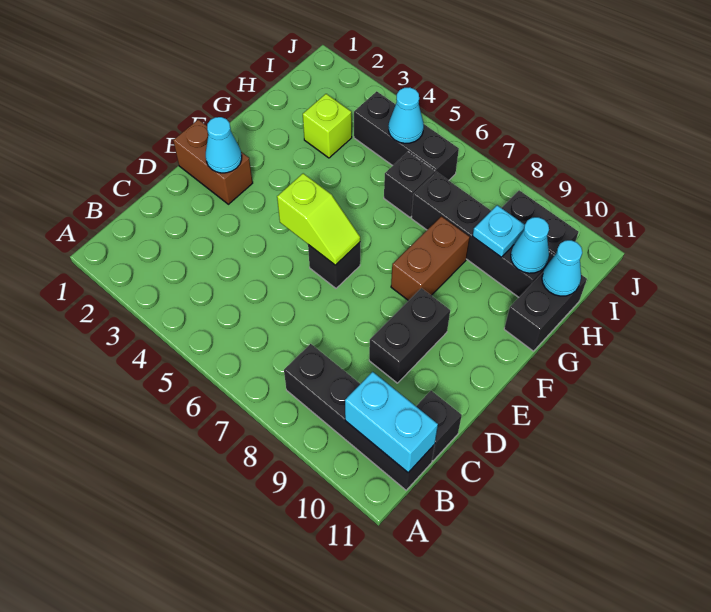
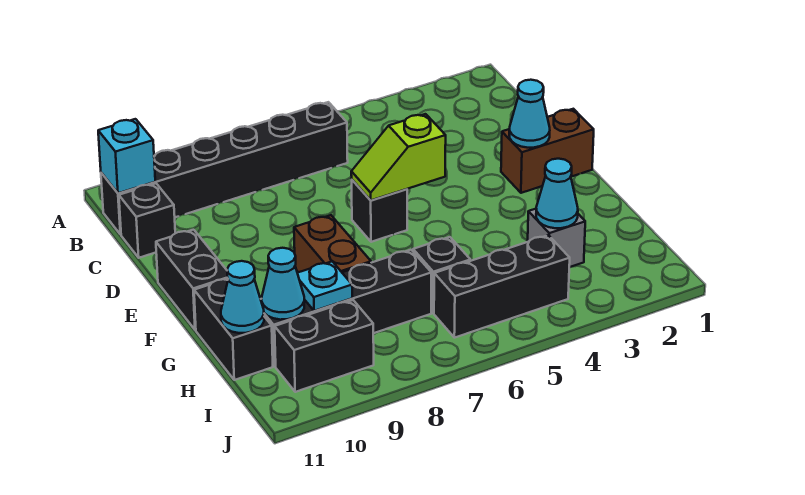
black brick B8:B11 level 1 -> black brick B6:B11 level 1
cyan brick B10:B11 level 2 -> cyan brick B11 level 2
black brick D9:E9 level 1 -> black brick E11:F11 level 1
lime brick H3 level 1 -> grey brick H3 level 1
cyan cone I5 level 2 -> cyan cone H3 level 2

